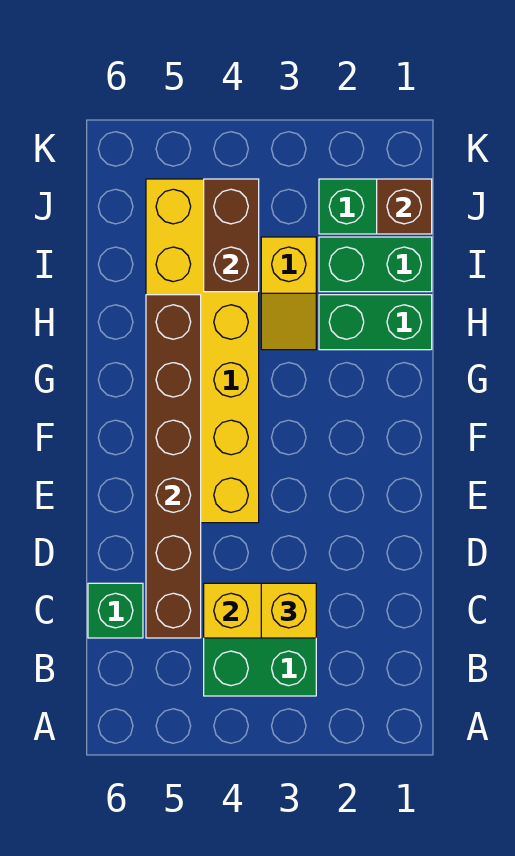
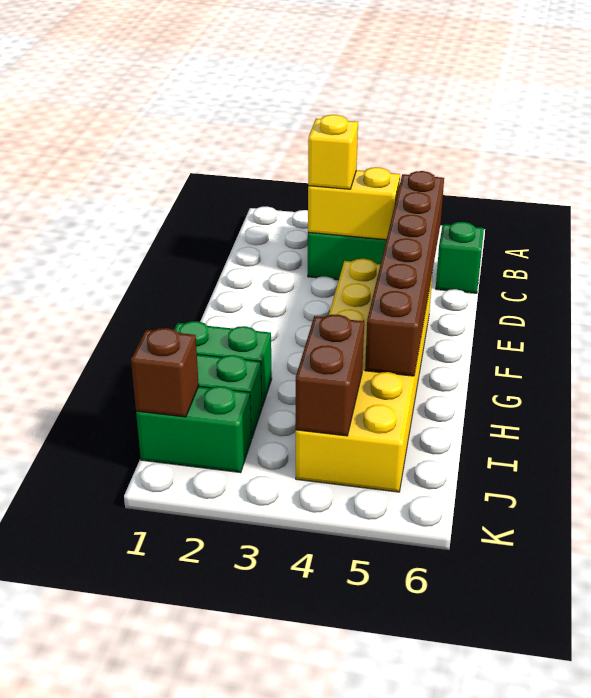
yellow slope H3:I3 level 1 top I -> none

